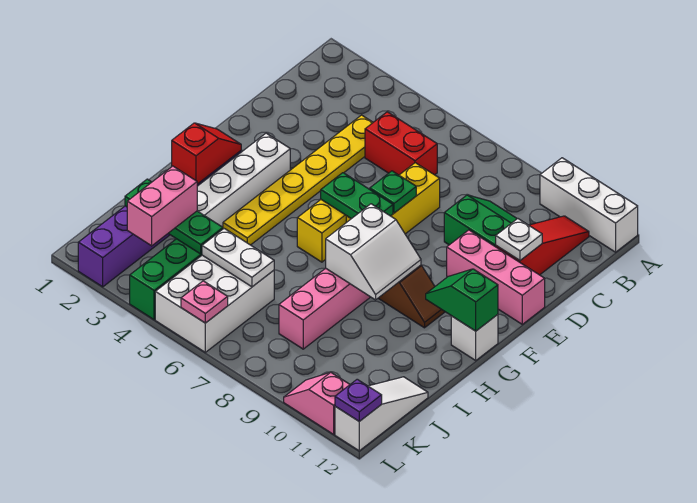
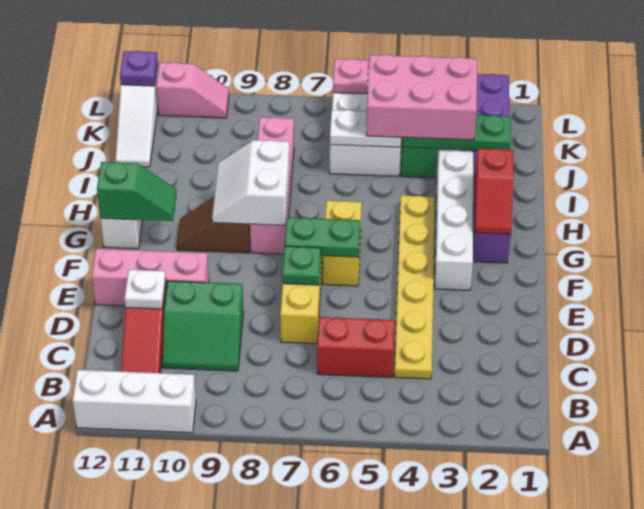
pink brick J3:K3 level 3 -> pink brick J3:K5 level 3

